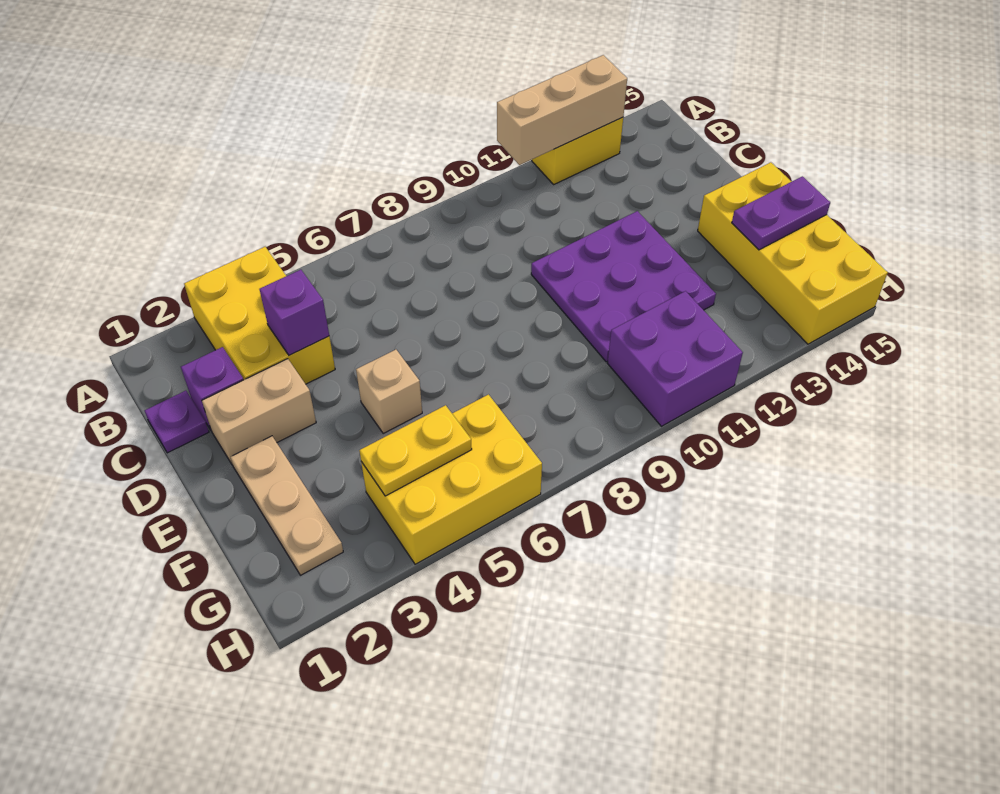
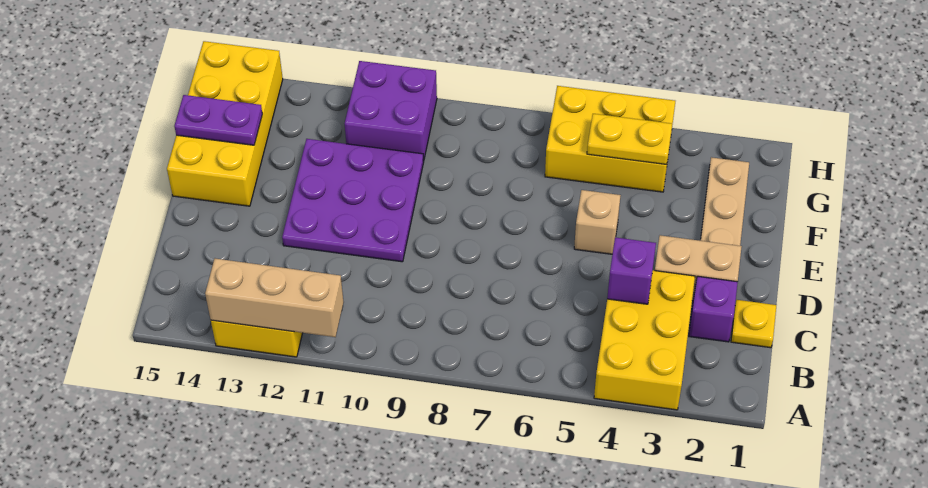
purple plate C1 level 1 -> yellow plate C1 level 1

